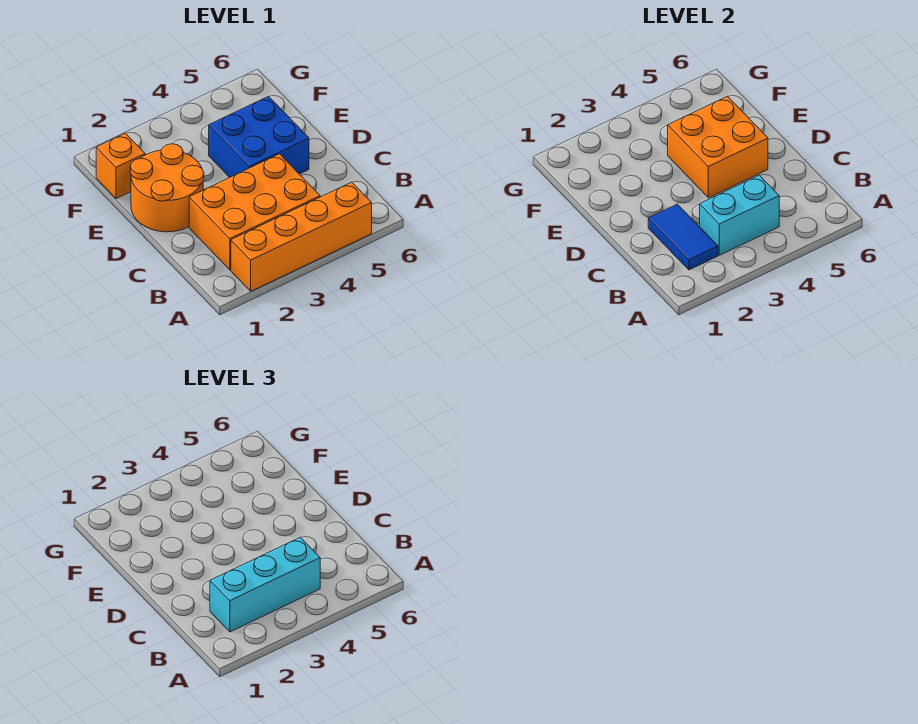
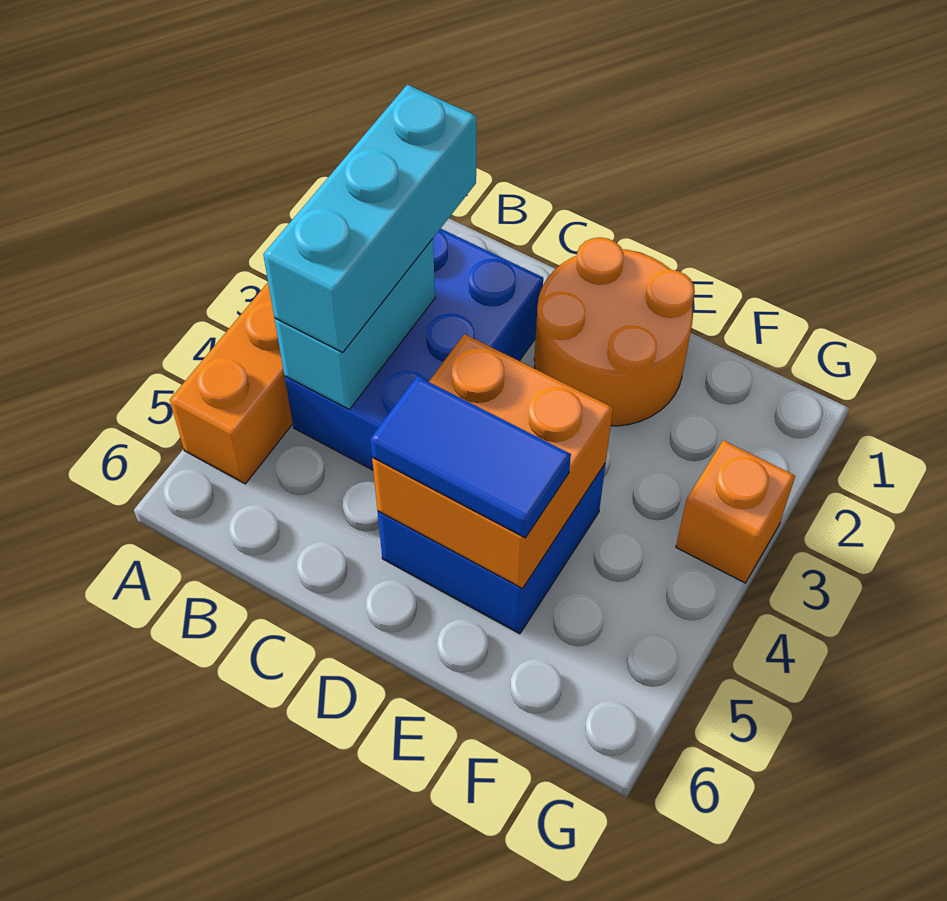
orange brick B2:C4 level 1 -> blue brick B2:C4 level 1
blue tile B2:C2 level 2 -> blue tile D5:E5 level 3
orange brick F1 level 1 -> orange brick G3 level 1

